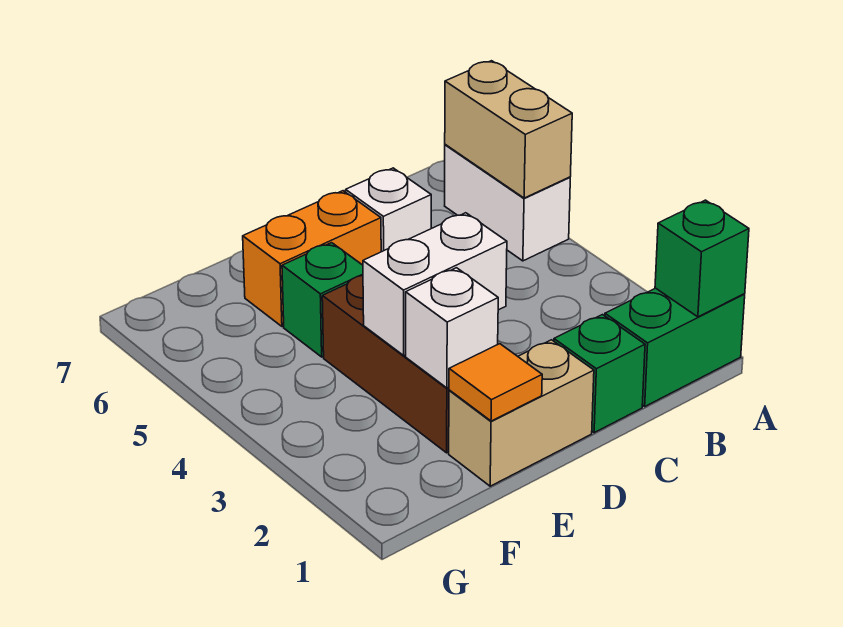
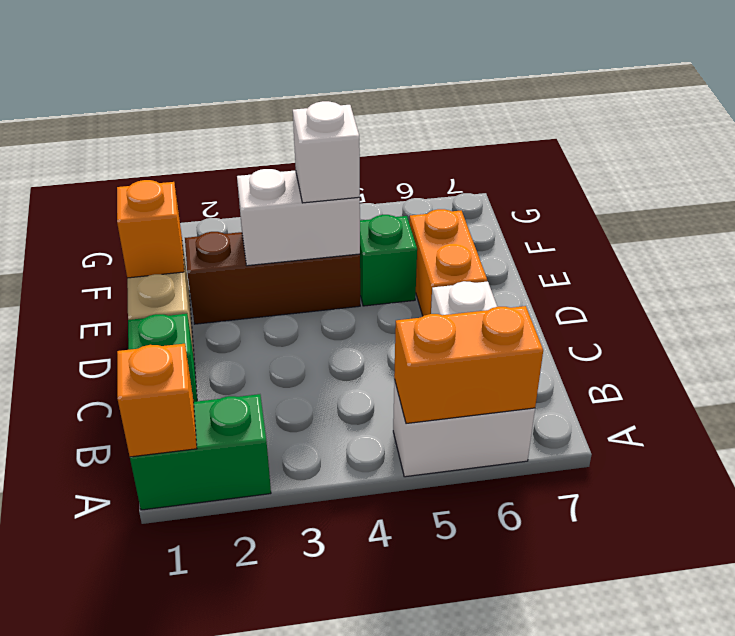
green brick A1:B1 level 1 -> green brick A1:A2 level 1
green brick A1 level 2 -> orange brick A1 level 2
tan brick A5:A6 level 2 -> orange brick A5:A6 level 2
white brick D3:E3 level 2 -> white brick E3:E4 level 2
orange tile E1 level 2 -> orange brick E1 level 2
white brick E2 level 2 -> white brick E4 level 3

